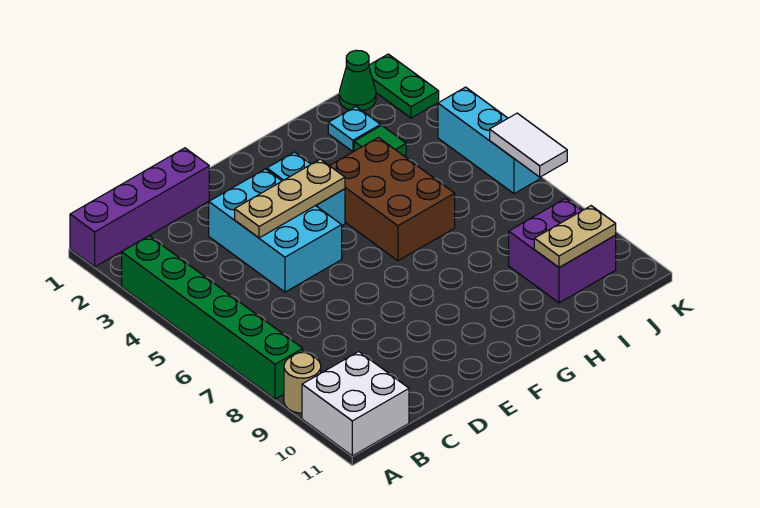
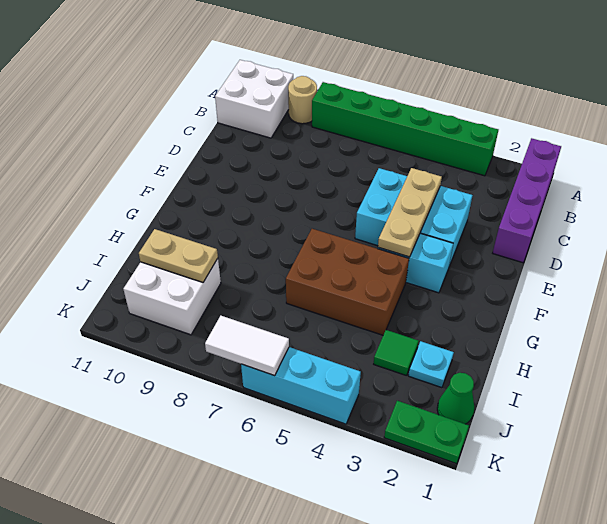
purple brick I9:J10 level 1 -> white brick I9:J10 level 1
tan plate I10:J10 level 2 -> tan plate I9:I10 level 2

